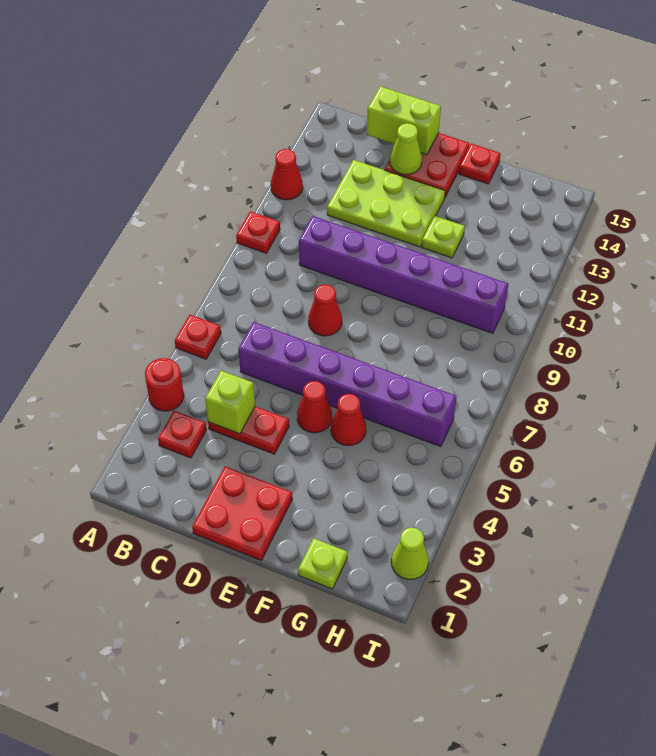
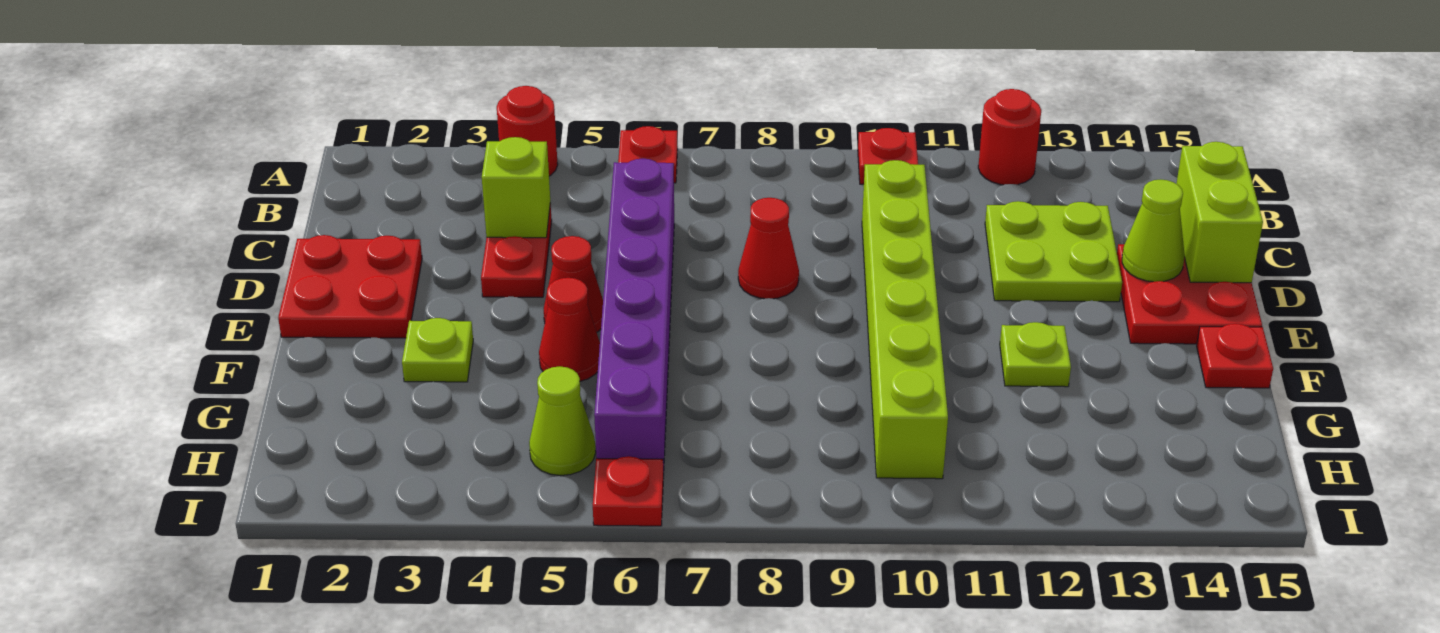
red cone A12 level 1 -> red round brick A12 level 1
red plate B3 level 1 -> red plate I6 level 1
purple brick C10:H10 level 1 -> lime brick C10:H10 level 1
lime plate C12:E13 level 1 -> lime plate C12:D13 level 1
lime plate G1 level 1 -> lime plate F3 level 1
lime cone I2 level 1 -> lime cone H5 level 1

